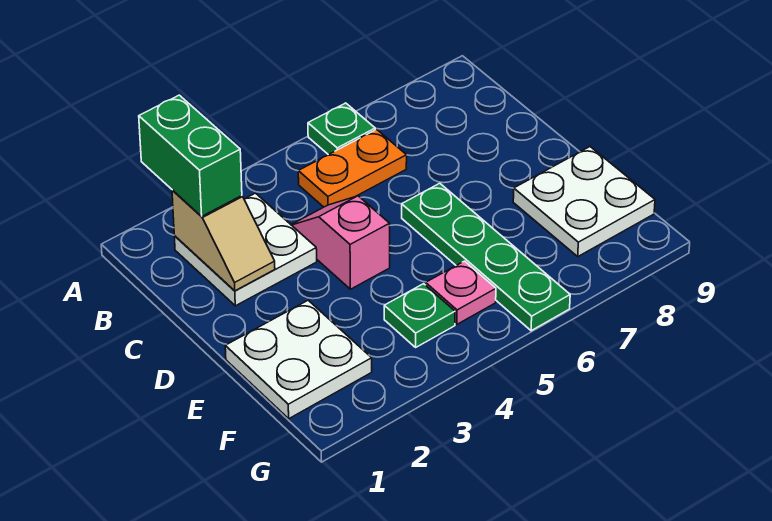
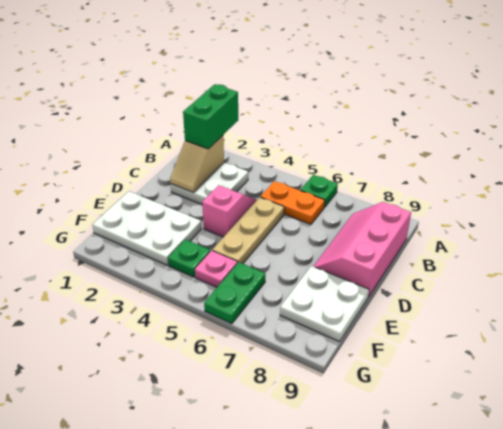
none -> pink slope B8:D9 level 1 top 9
none -> tan plate C5:E5 level 1
green plate D6:G6 level 1 -> green plate F6:G6 level 1
white plate E1:F2 level 1 -> white plate E1:F3 level 1

